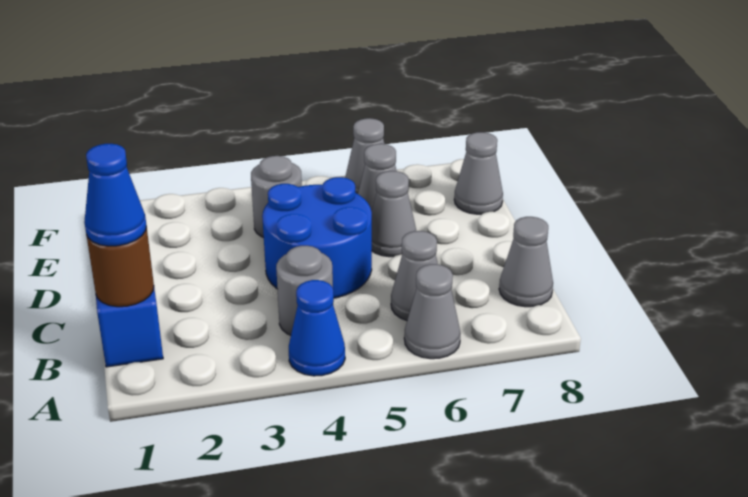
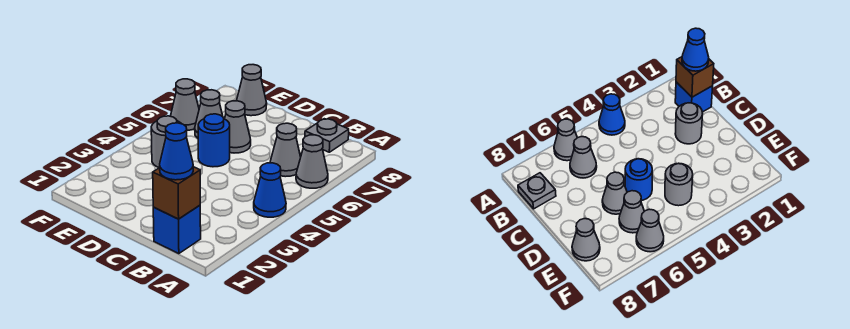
brown round brick B1 level 2 -> brown brick B1 level 2
grey round brick B4 level 1 -> grey round brick C2 level 1
grey cone B8 level 1 -> grey plate B8 level 1
blue round brick C4:D5 level 1 -> blue round brick D5 level 1

